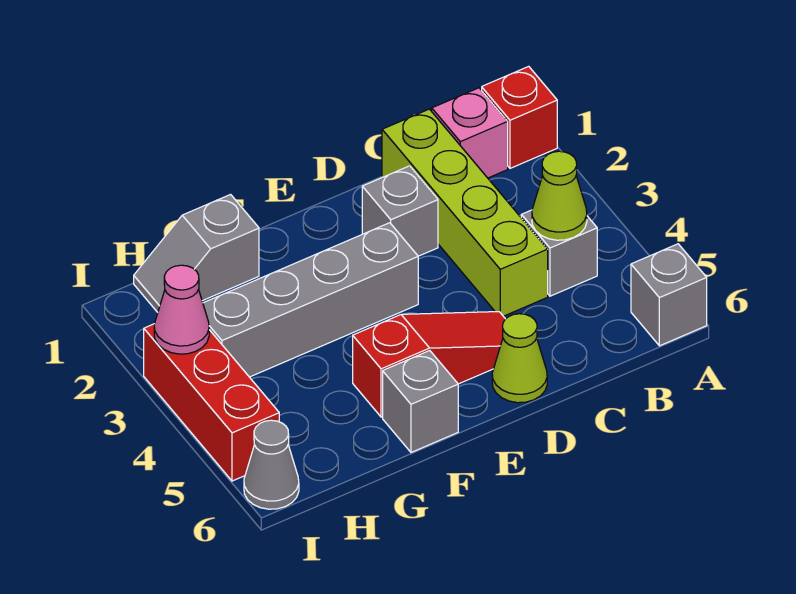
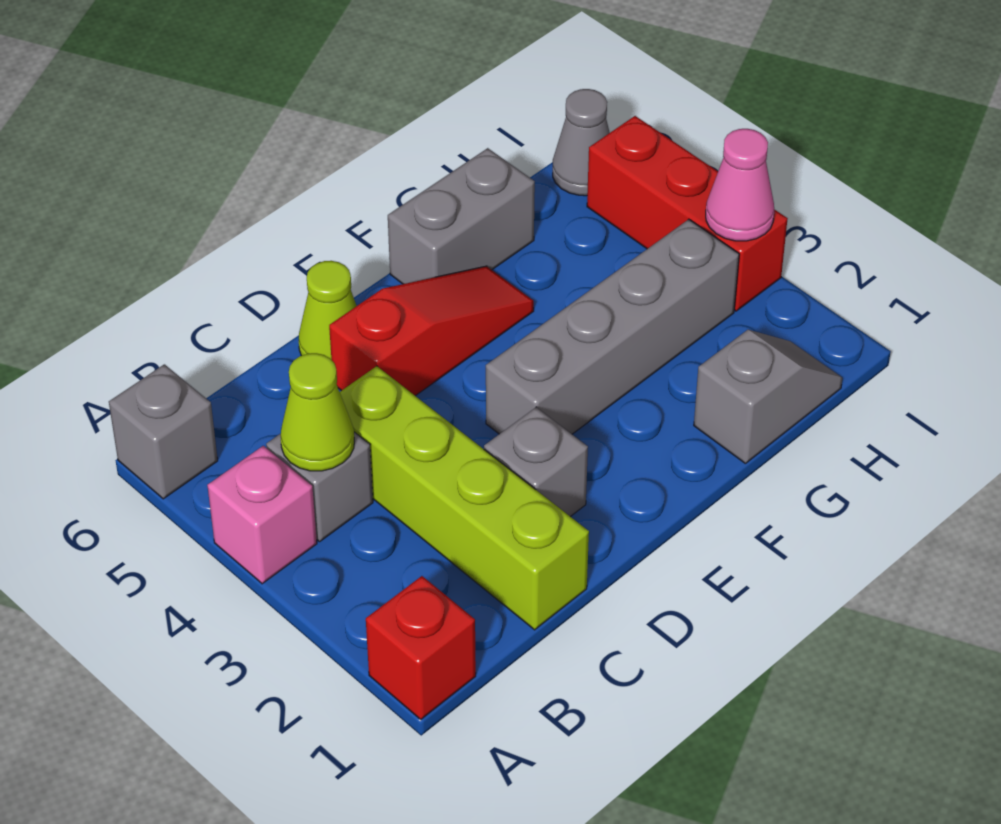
pink brick B1 level 1 -> pink brick A4 level 1
red slope D5:F5 level 1 top F -> red slope D5:F5 level 1 top D
grey brick F6 level 1 -> grey brick F6:G6 level 1

